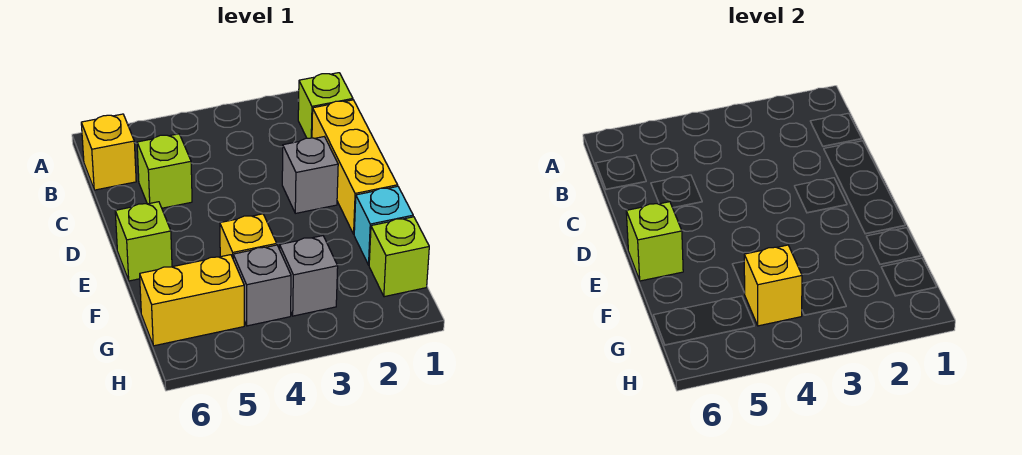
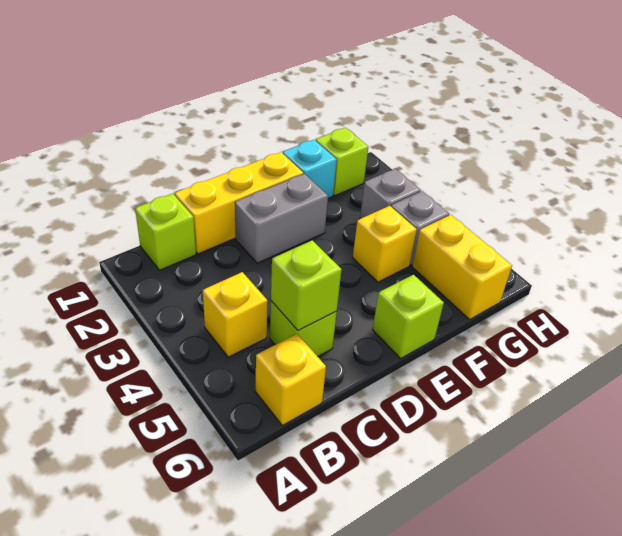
grey brick D2 level 1 -> grey brick D2:E2 level 1
lime brick E6 level 2 -> lime brick C5 level 2
yellow brick G4 level 2 -> yellow brick B4 level 1

